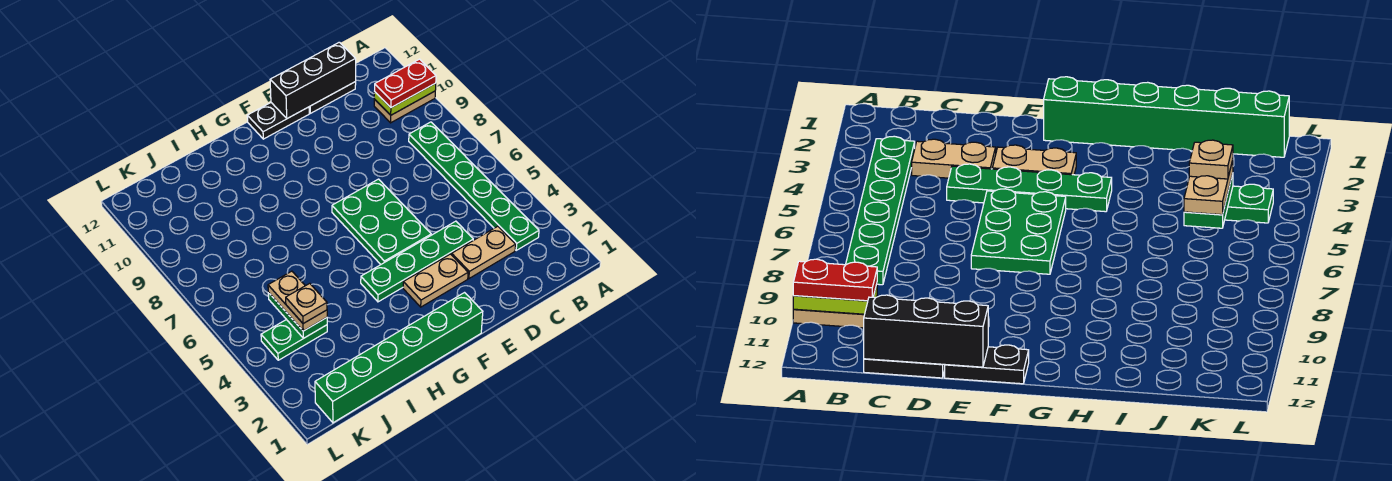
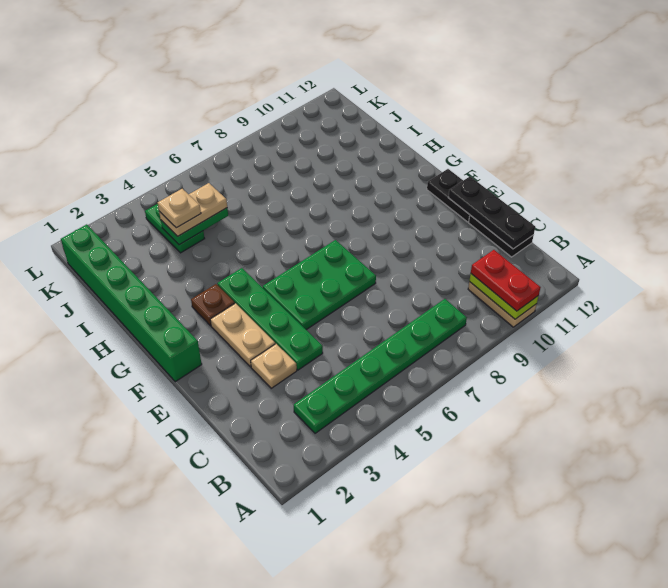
tan plate C3:D3 level 1 -> tan plate D3 level 1
black brick C12:E12 level 2 -> black plate C12:E12 level 2
none -> brown plate G3 level 1

